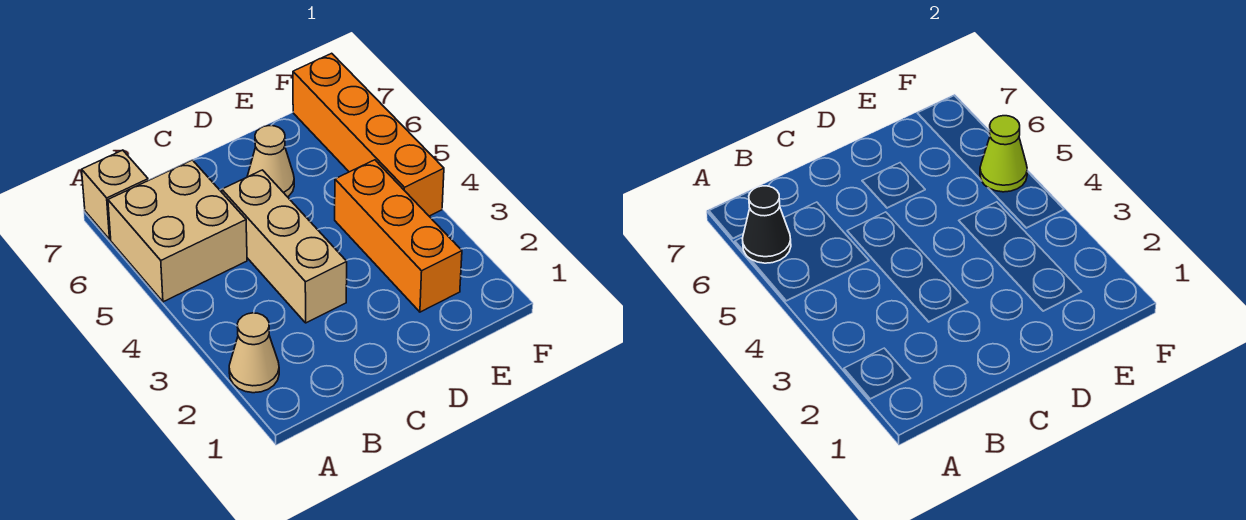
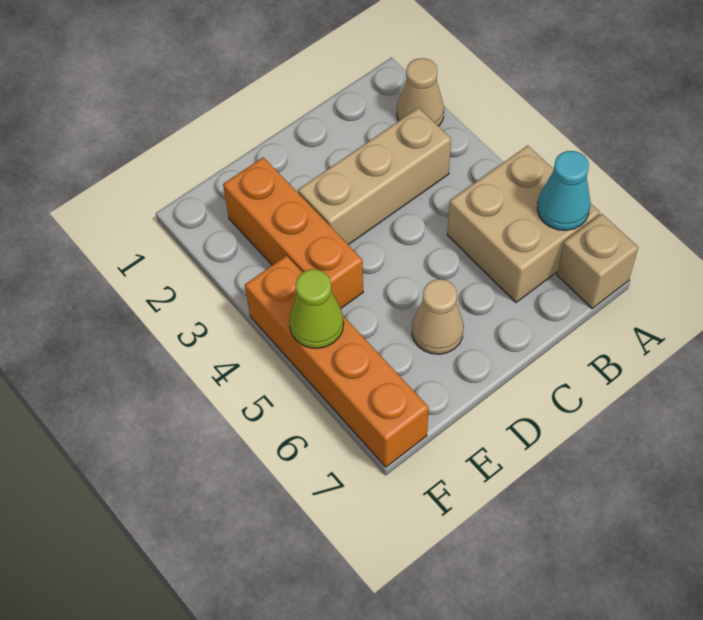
black cone A6 level 2 -> cyan cone A6 level 2
tan brick C3:C5 level 1 -> tan brick B3:D3 level 1

